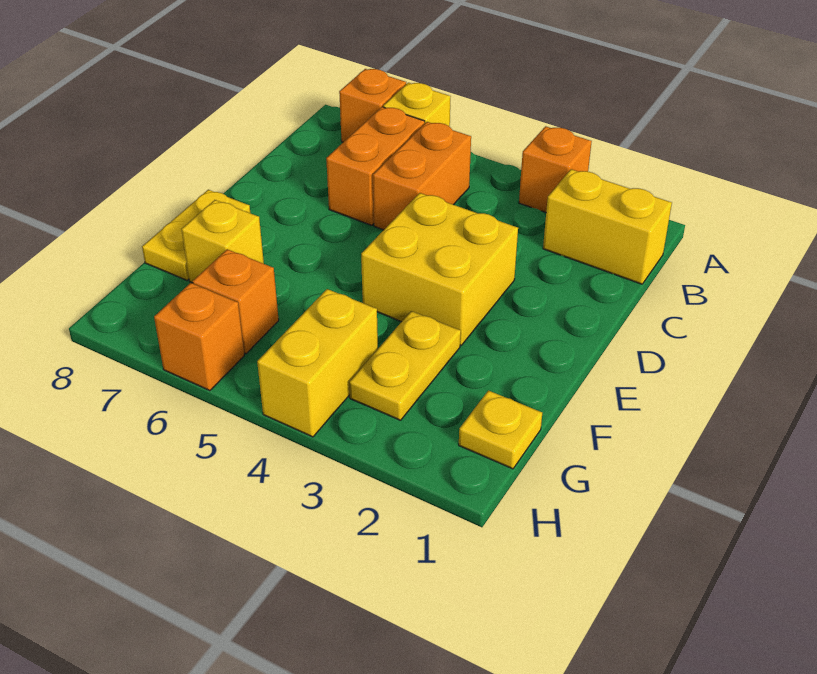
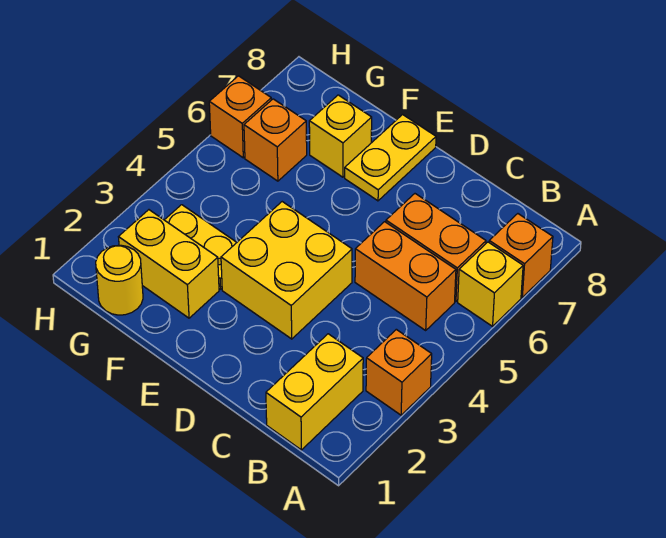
yellow plate E8:F8 level 1 -> yellow plate E7:E8 level 1
yellow plate G1 level 1 -> yellow round brick G1 level 1
yellow brick G4:H4 level 1 -> yellow brick F2:G2 level 1

